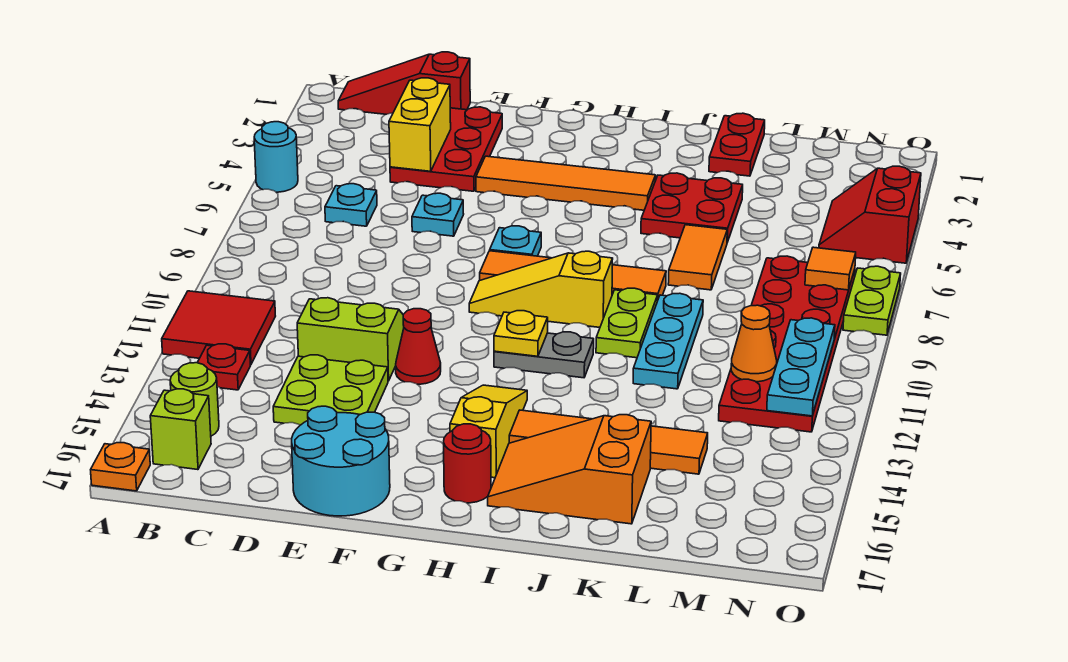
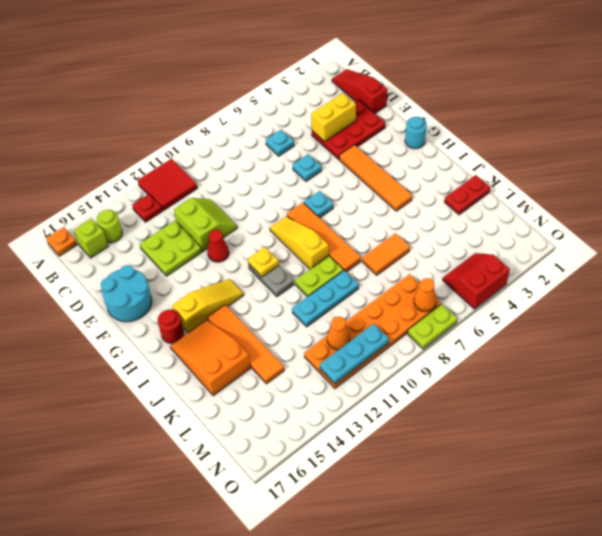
cyan round brick A5 level 1 -> cyan round brick G1 level 1
red plate J4:K5 level 1 -> none
red plate M7:N12 level 1 -> orange plate M7:N12 level 1
orange tile N7 level 2 -> orange cone N7 level 2

